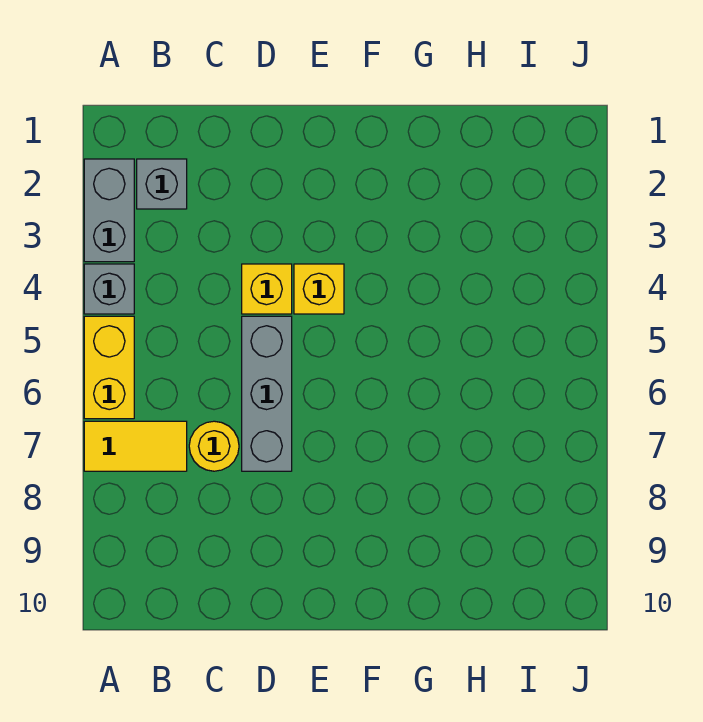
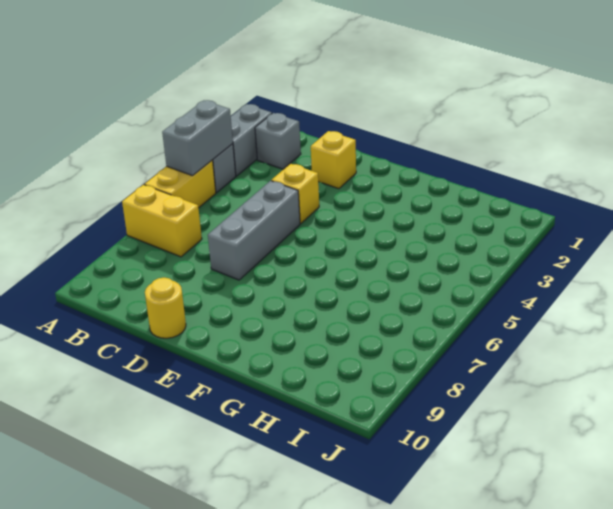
none -> grey brick A4:A5 level 2
yellow tile A7:B7 level 1 -> yellow brick A7:B7 level 1
yellow round brick C7 level 1 -> yellow round brick D10 level 1
yellow brick E4 level 1 -> yellow brick D2 level 1

